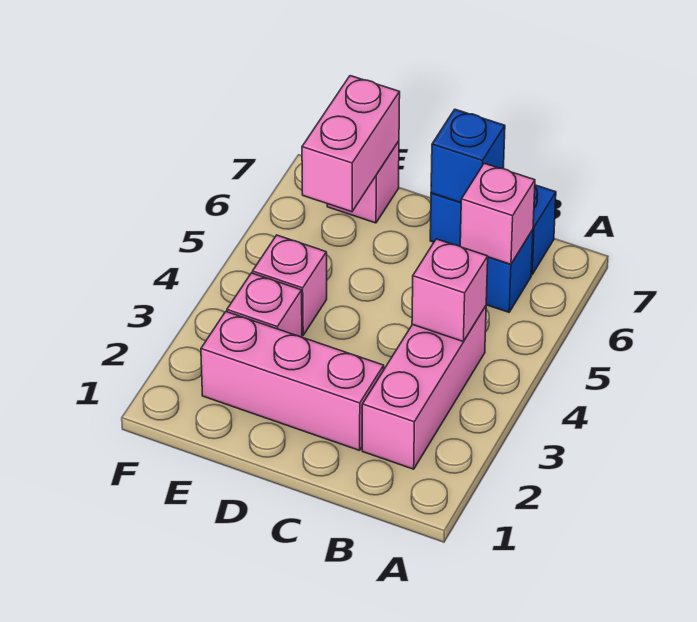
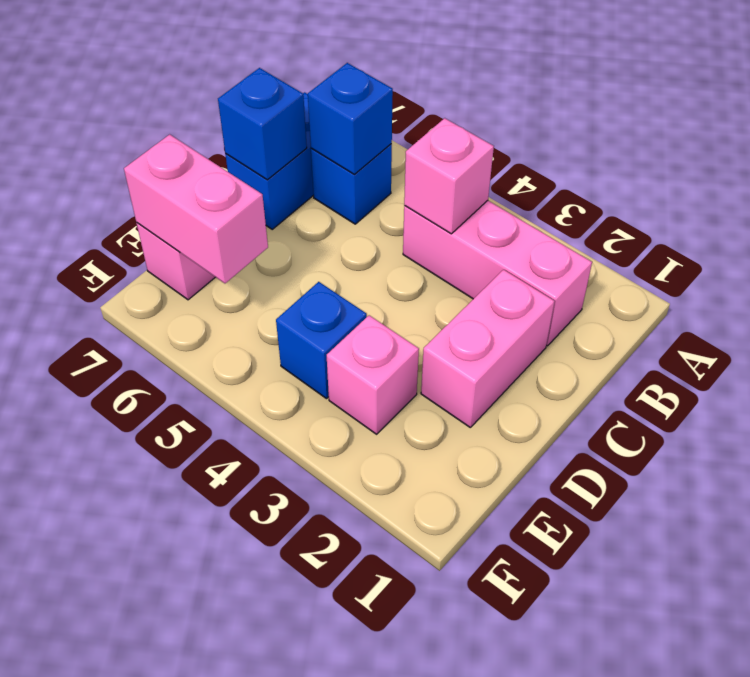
pink brick B6 level 2 -> blue brick B6 level 2
pink brick C2:E2 level 1 -> pink brick C2:D2 level 1
pink brick E4 level 1 -> blue brick E4 level 1

